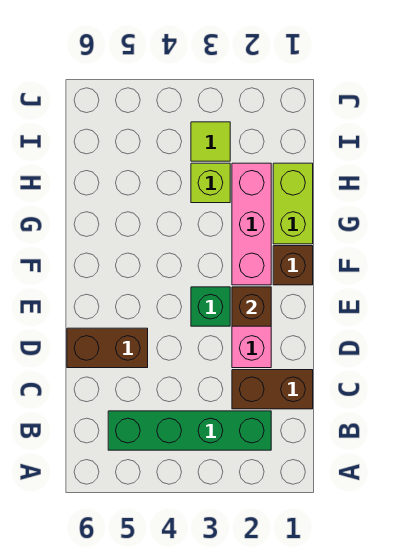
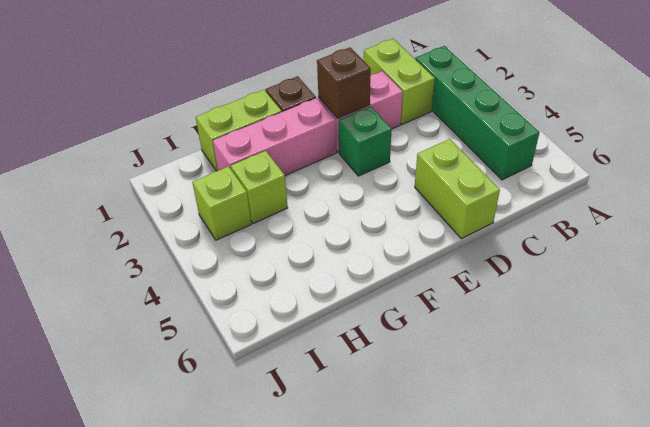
brown brick C1:C2 level 1 -> lime brick C1:C2 level 1
brown brick D5:D6 level 1 -> lime brick D5:D6 level 1
lime tile I3 level 1 -> lime brick I3 level 1

